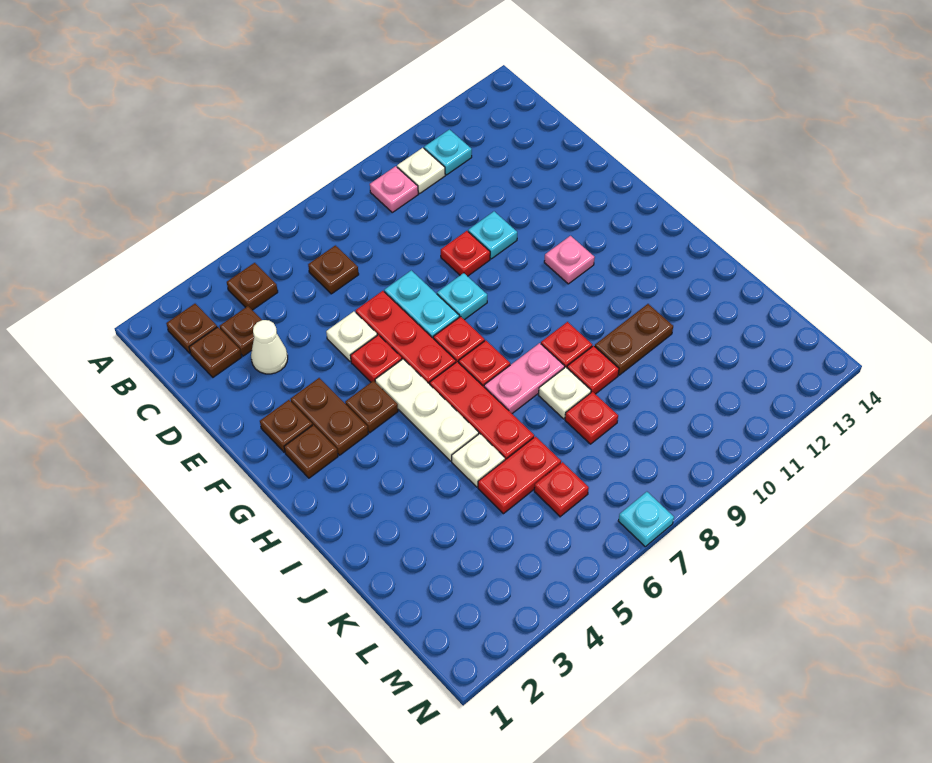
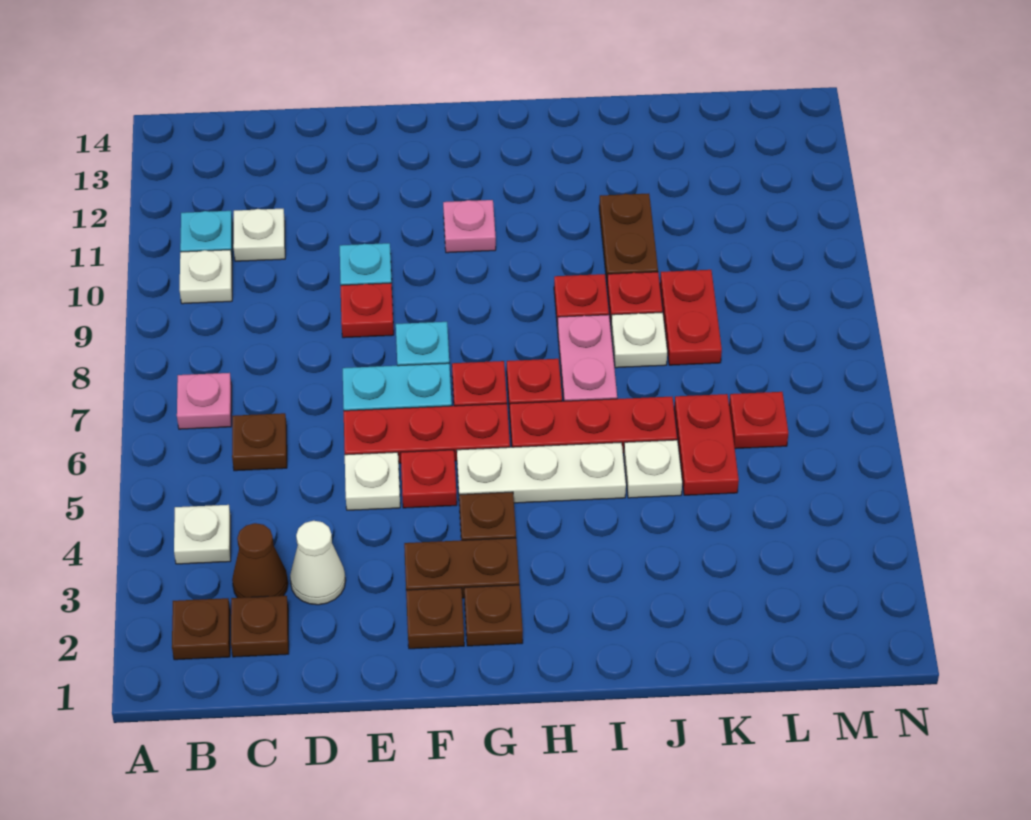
brown plate B4 level 1 -> white plate B4 level 1
pink plate B9 level 1 -> pink plate B7 level 1
brown plate C3 level 1 -> brown cone C3 level 1
none -> white plate C11 level 1
red plate K8 level 1 -> red plate K8:K9 level 1
cyan plate N7 level 1 -> none

